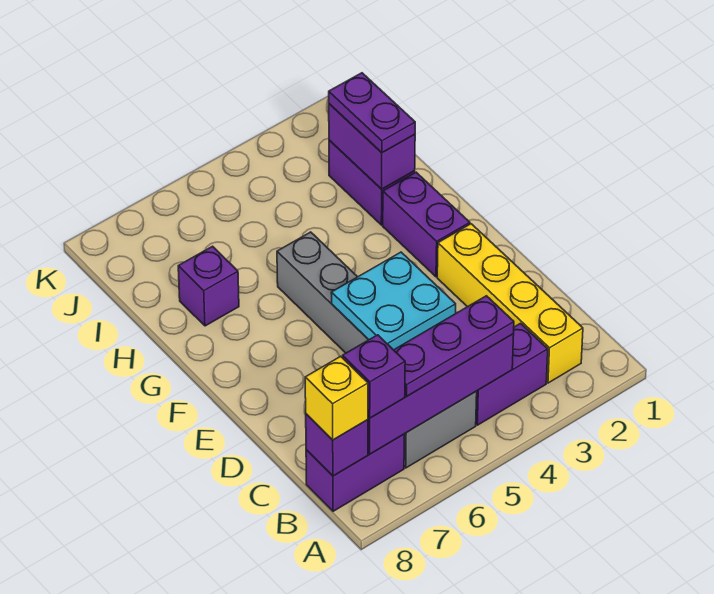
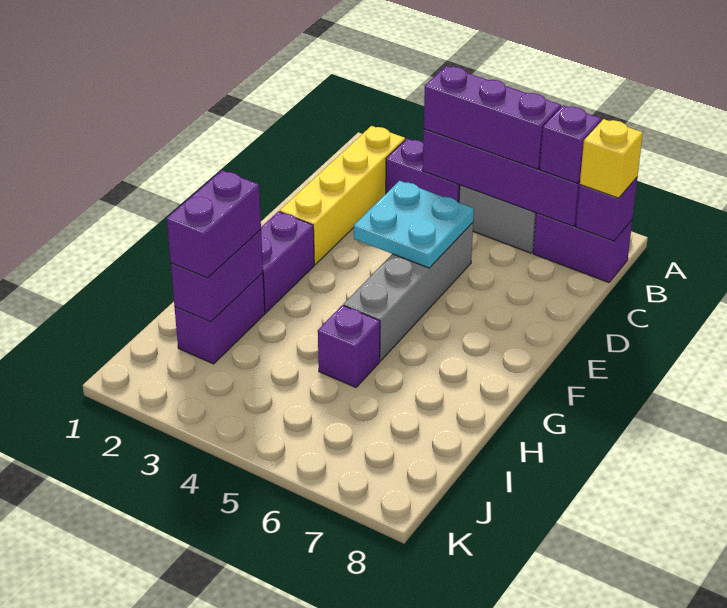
purple plate B4:B6 level 3 -> purple brick B4:B6 level 3
purple plate H2:I2 level 3 -> purple brick H2:I2 level 3
purple brick H7 level 1 -> purple brick H5 level 1

